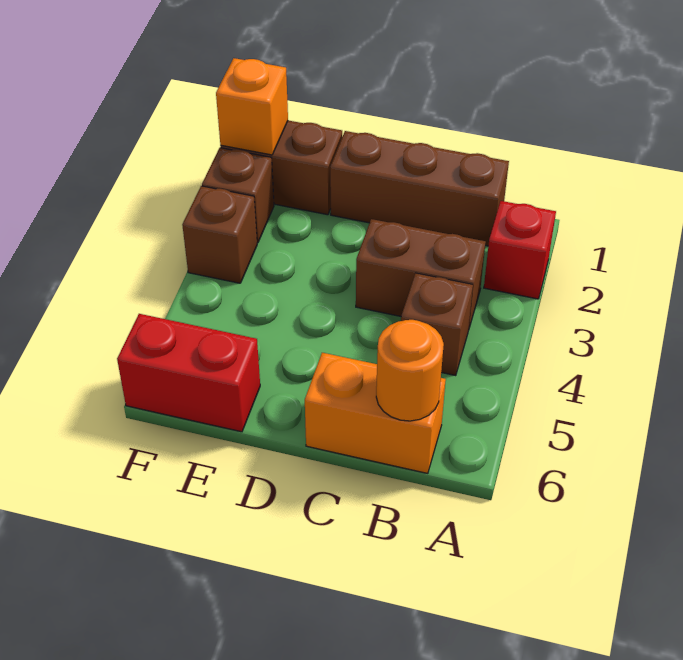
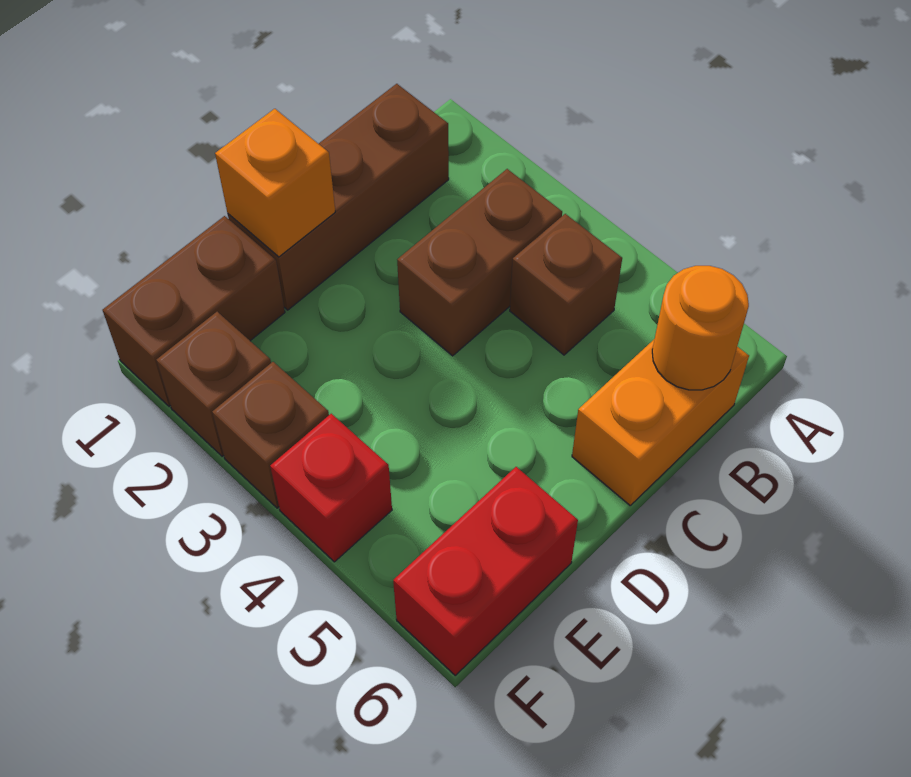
red brick A2 level 1 -> red brick F4 level 1
orange brick F1 level 2 -> orange brick D1 level 2

